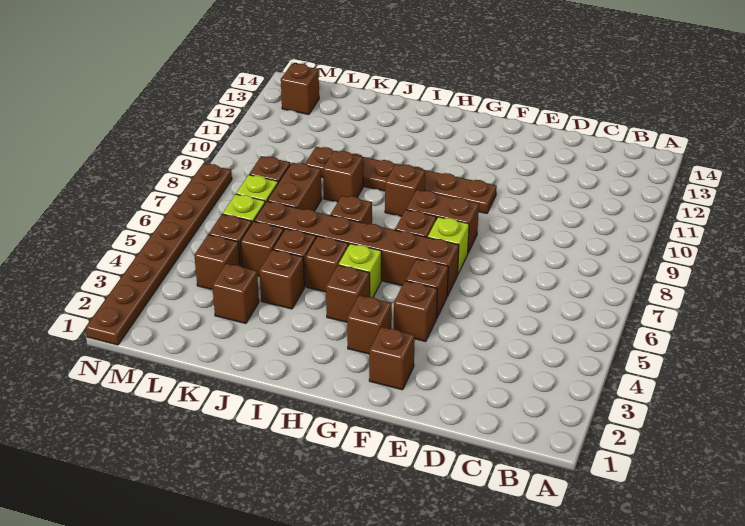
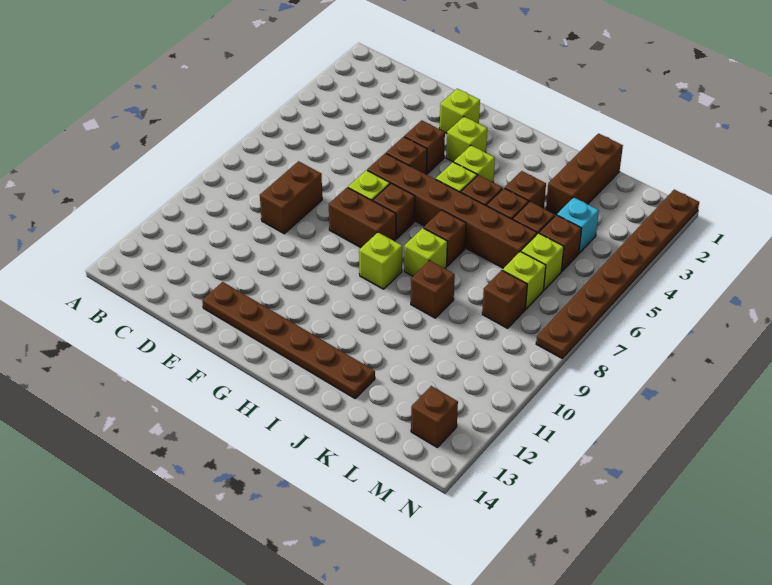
brown brick F2 level 1 -> lime brick F2 level 1
brown plate F10:K10 level 1 -> brown plate E13:J13 level 1
brown brick G3 level 1 -> lime brick G3 level 1
brown brick H4 level 1 -> lime brick H4 level 1
brown brick H9 level 1 -> lime brick H9 level 1
none -> lime brick I8 level 1
brown brick K3 level 1 -> brown brick K1:K3 level 1
brown brick K7:K8 level 1 -> brown brick D8:D9 level 1
brown brick L4 level 1 -> cyan brick L4 level 1

